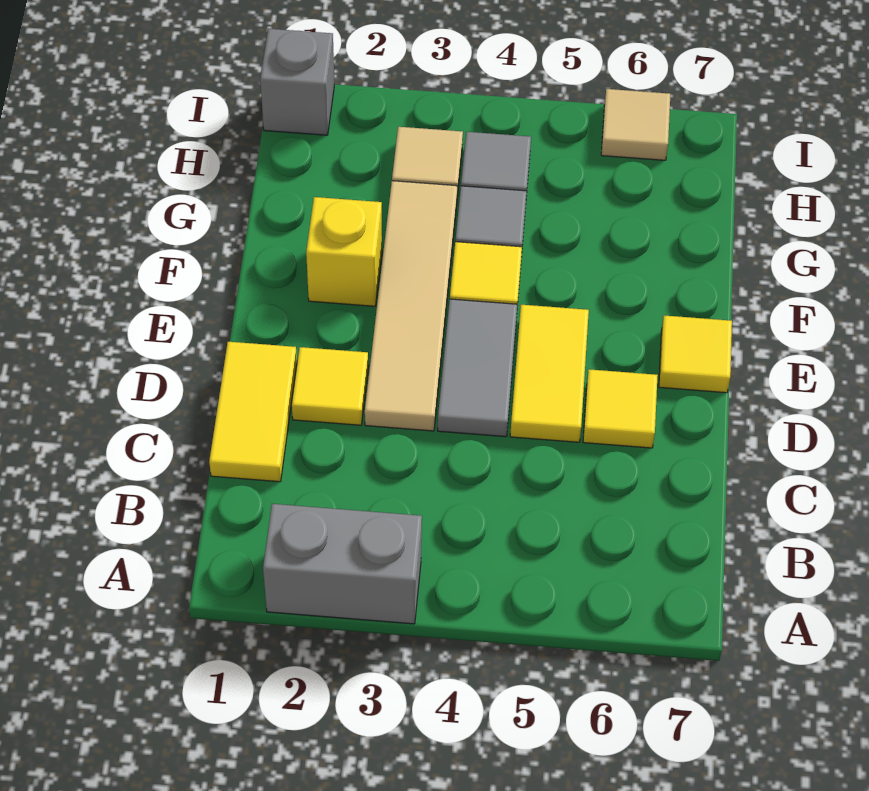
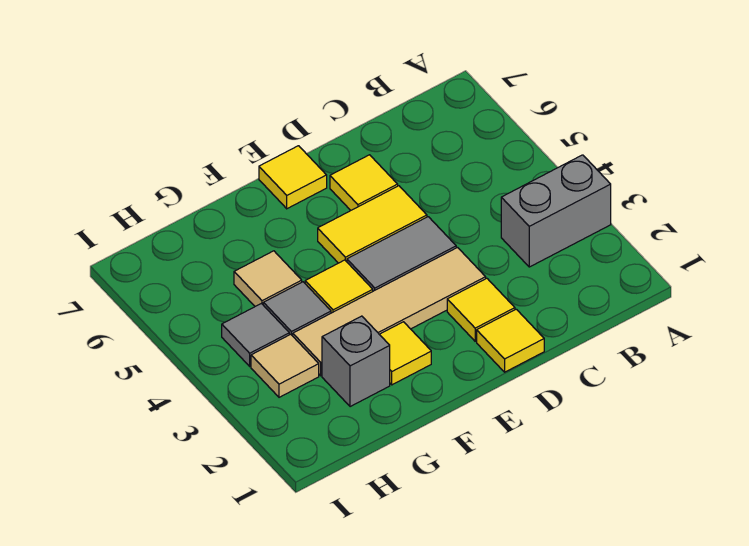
grey brick A2:A3 level 1 -> grey brick A3:B3 level 1
yellow tile C1:D1 level 1 -> yellow tile D1 level 1
yellow brick F2 level 1 -> yellow tile F2 level 1
grey brick I1 level 1 -> grey brick G2 level 1
tan tile I6 level 1 -> tan tile G5 level 1

